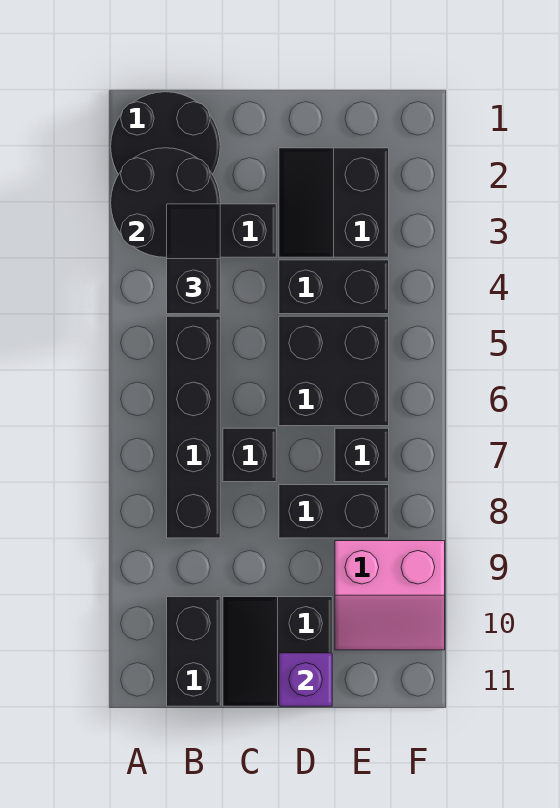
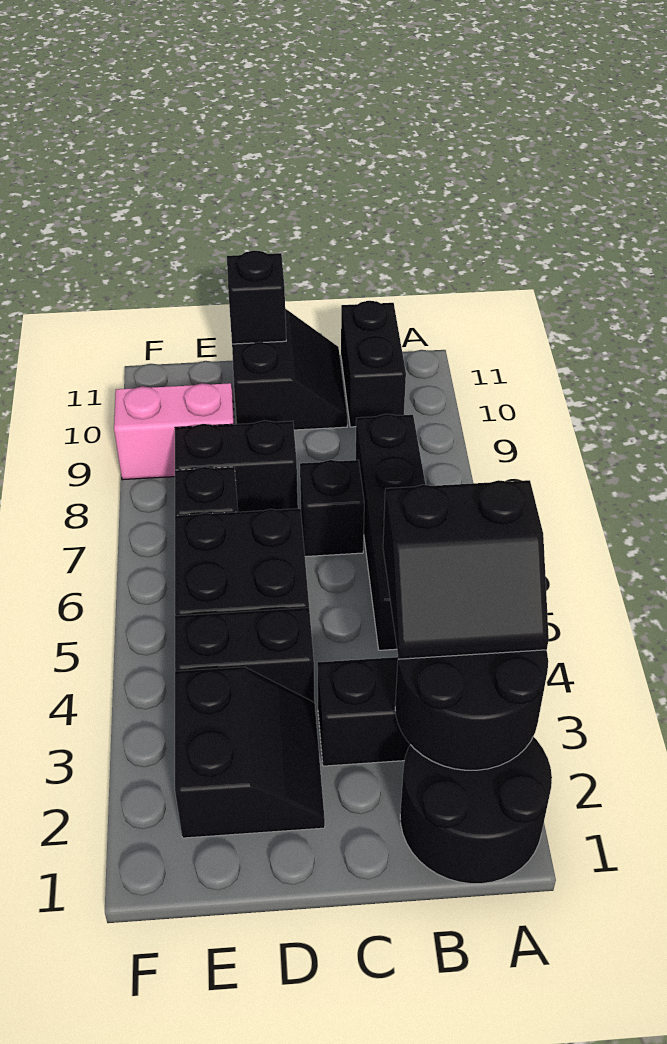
black slope B3:B4 level 3 top 4 -> black slope A3:B4 level 3 top 4
purple brick D11 level 2 -> black brick D11 level 2

